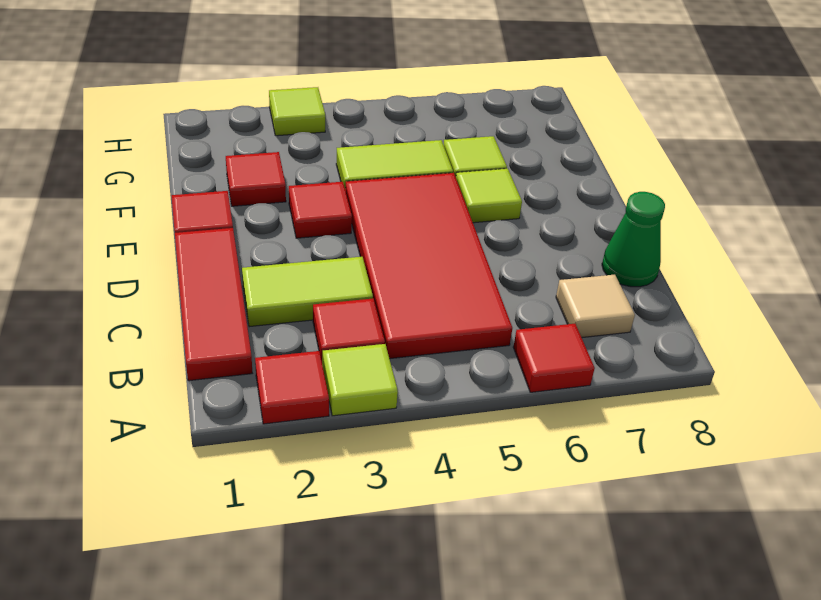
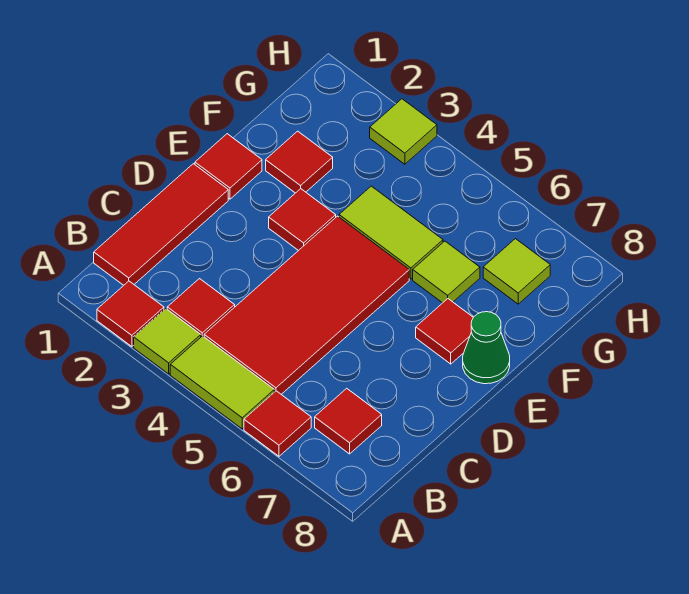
tan tile B7 level 1 -> red tile B7 level 1
lime tile C2:C3 level 1 -> lime tile A4:A5 level 1
green cone C8 level 1 -> green cone E8 level 1
lime tile E6 level 1 -> lime tile G7 level 1
none -> red tile E7 level 1

